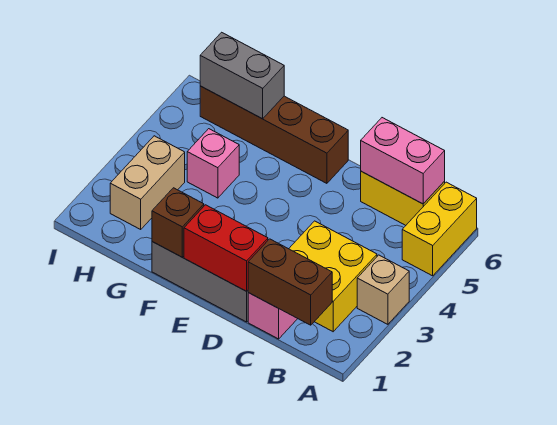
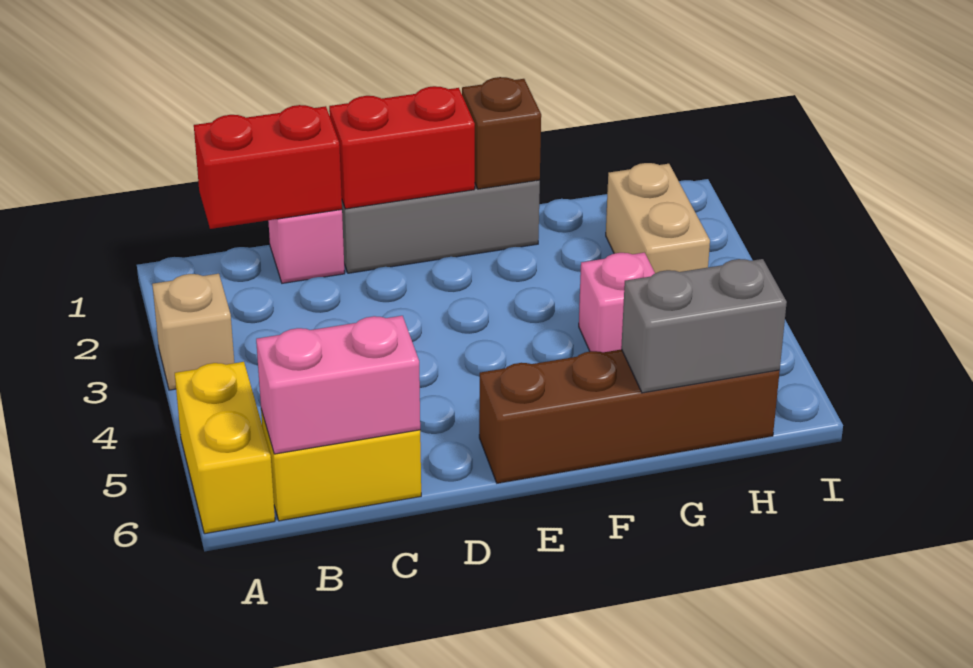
brown brick B1:C1 level 2 -> red brick B1:C1 level 2
yellow brick B2:C3 level 1 -> none

